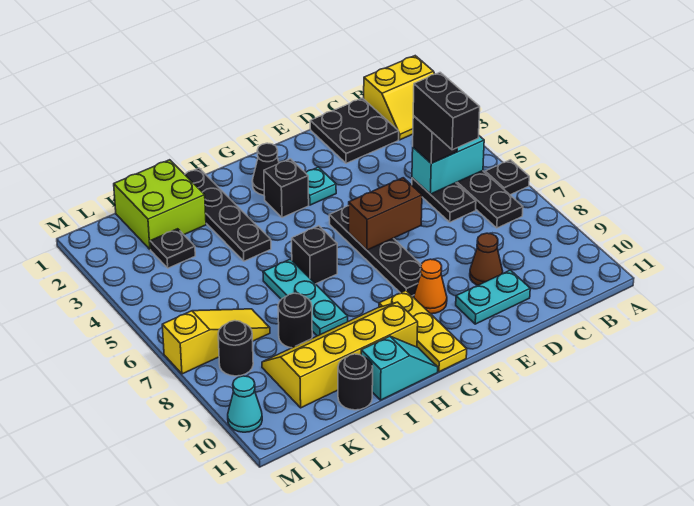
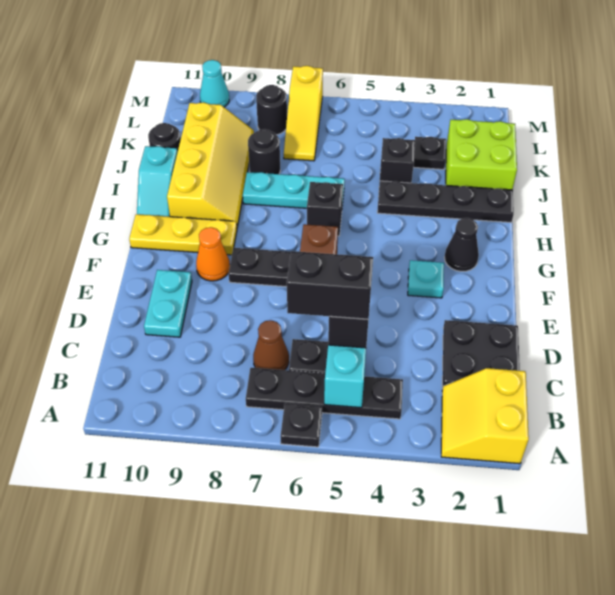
brown cone D9 level 1 -> brown cone C7 level 1
black brick G3 level 1 -> black brick J4 level 1

